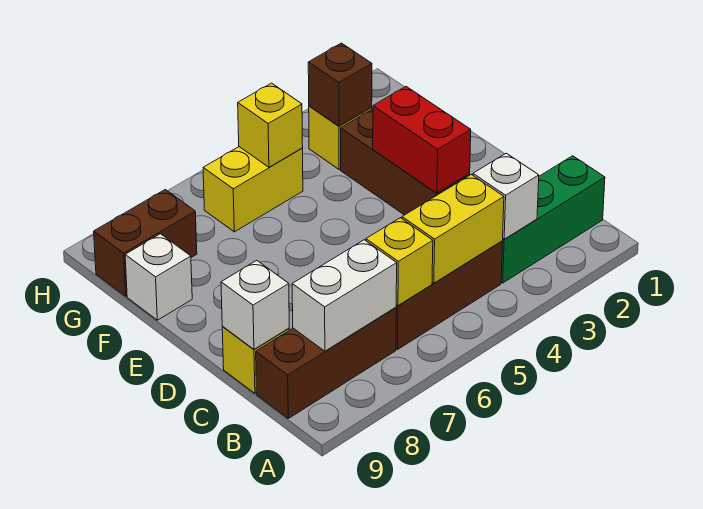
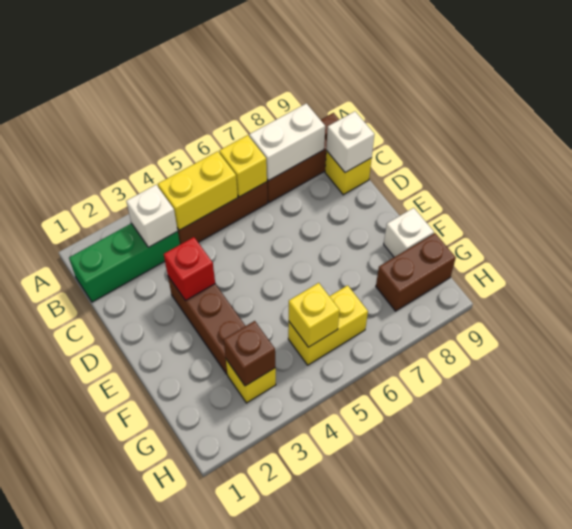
red brick D3:E3 level 2 -> red brick D3 level 2

